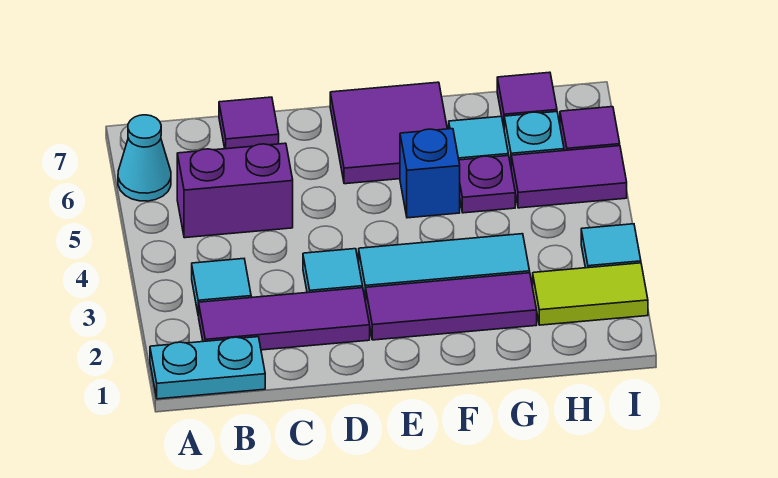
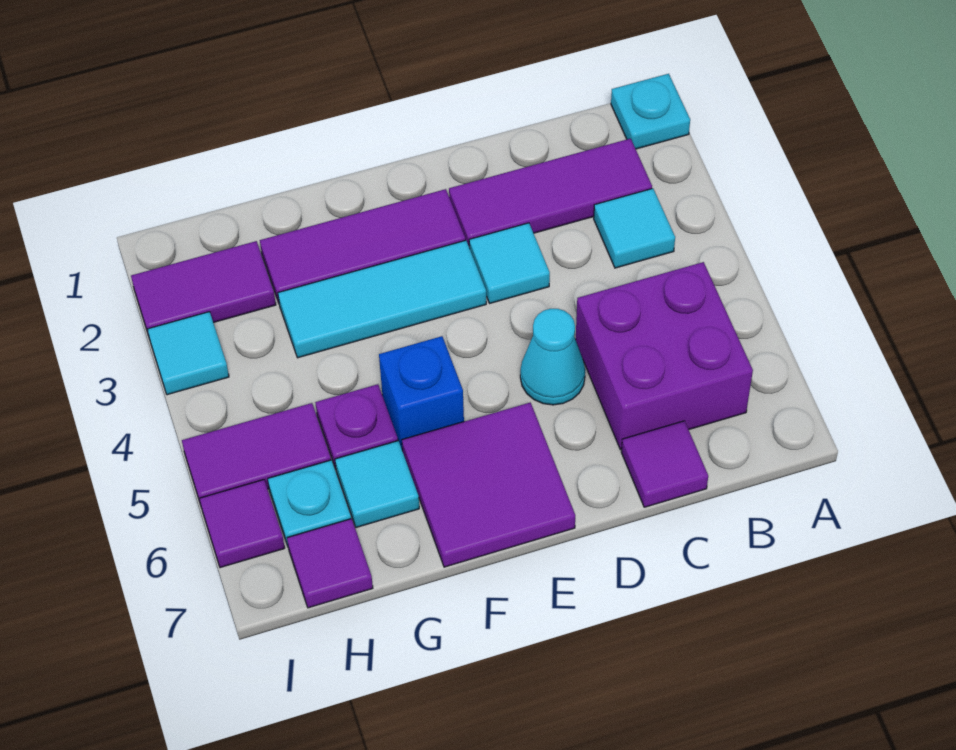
cyan plate A1:B1 level 1 -> cyan plate A1 level 1
cyan cone A6 level 1 -> cyan cone D5 level 1
purple brick B5:C5 level 1 -> purple brick B5:C6 level 1
lime tile H2:I2 level 1 -> purple tile H2:I2 level 1

